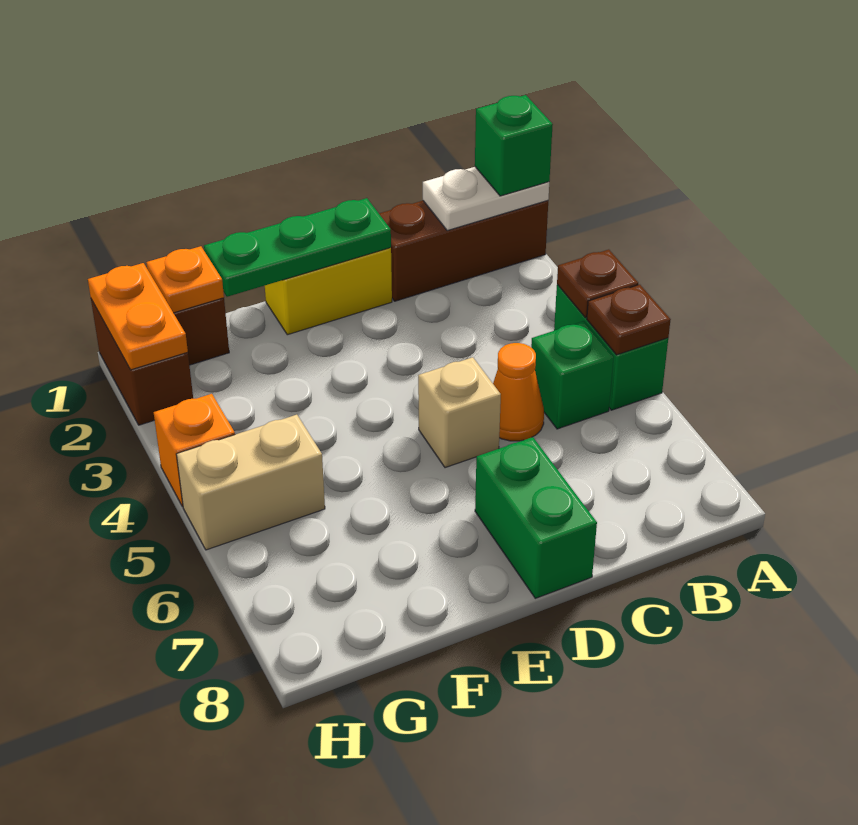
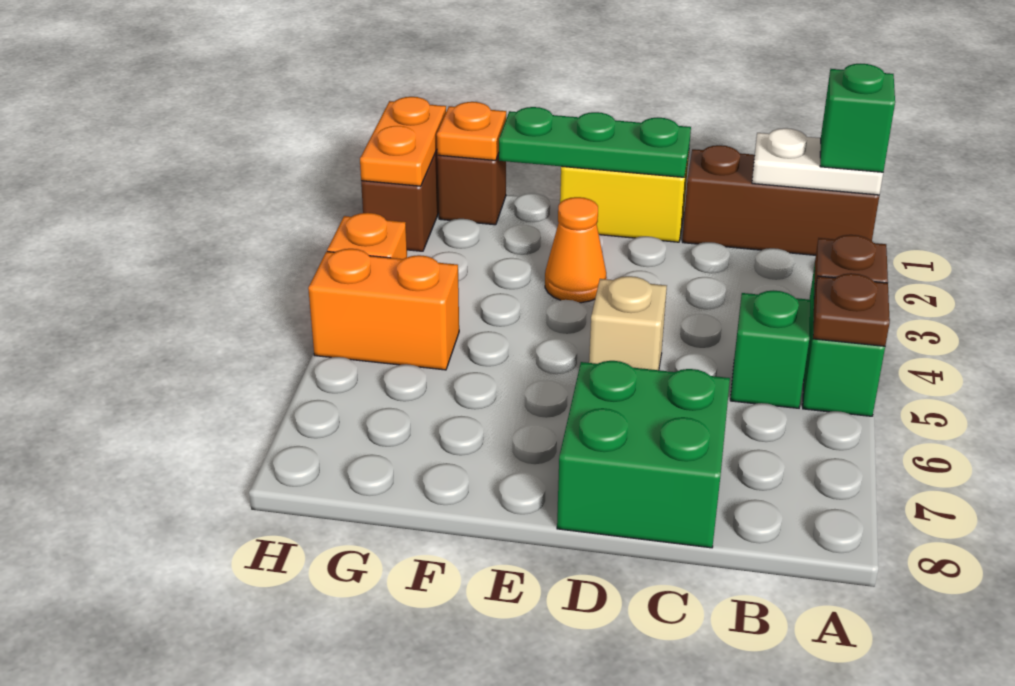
orange cone C5 level 1 -> orange cone E3 level 1
green brick D7:D8 level 1 -> green brick C7:D8 level 1
tan brick G5:H5 level 1 -> orange brick G5:H5 level 1

